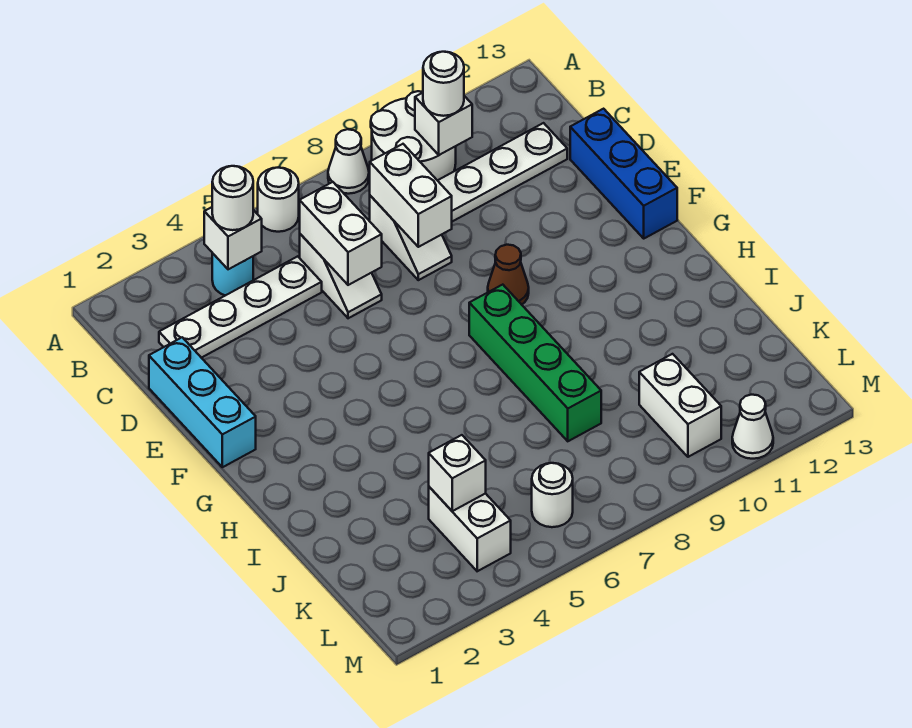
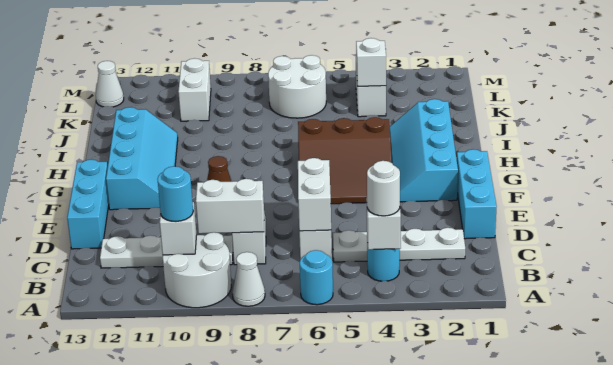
white round brick A6 level 1 -> cyan round brick A6 level 1
white round brick B10 level 3 -> cyan round brick B10 level 3
white brick C8:D8 level 2 -> white brick C8:C9 level 2
blue brick D13:F13 level 1 -> cyan brick D13:F13 level 1
none -> cyan slope F2:I3 level 1 top 2
none -> brown slope F4:H6 level 1 top H
none -> cyan slope F11:I12 level 1 top 12
green brick G8:J8 level 1 -> none
white round brick L6 level 1 -> white round brick K6:L7 level 1
white cone M11 level 1 -> white cone L13 level 1

